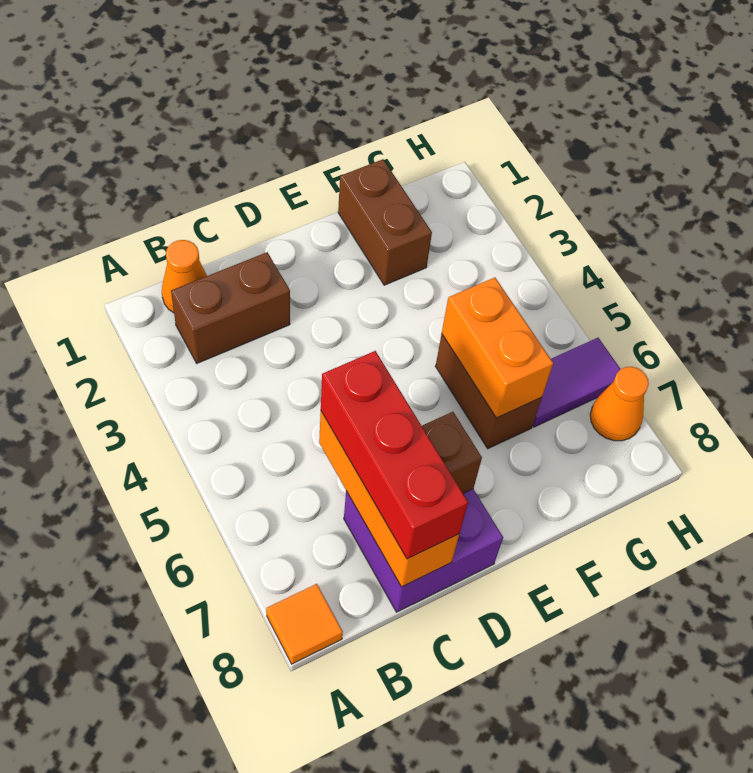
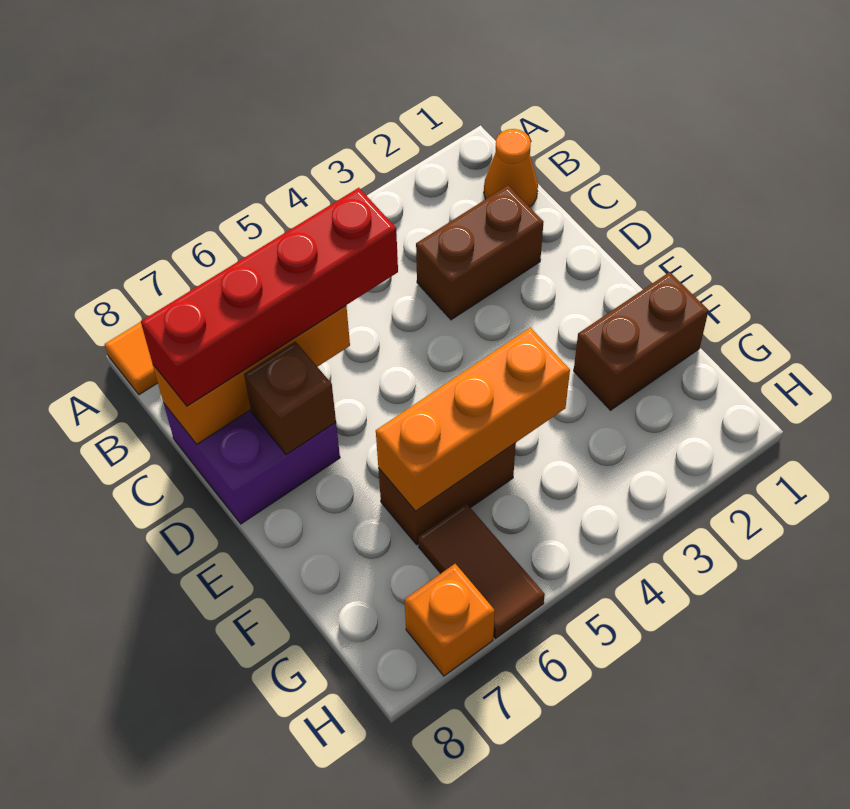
brown brick B2:C2 level 1 -> brown brick C2:C3 level 1
red brick C6:C8 level 3 -> red brick C5:C8 level 3
orange brick F5:F6 level 2 -> orange brick F4:F6 level 2
purple tile G6:H6 level 1 -> brown tile G6:H6 level 1
orange cone H7 level 1 -> orange brick H7 level 1

